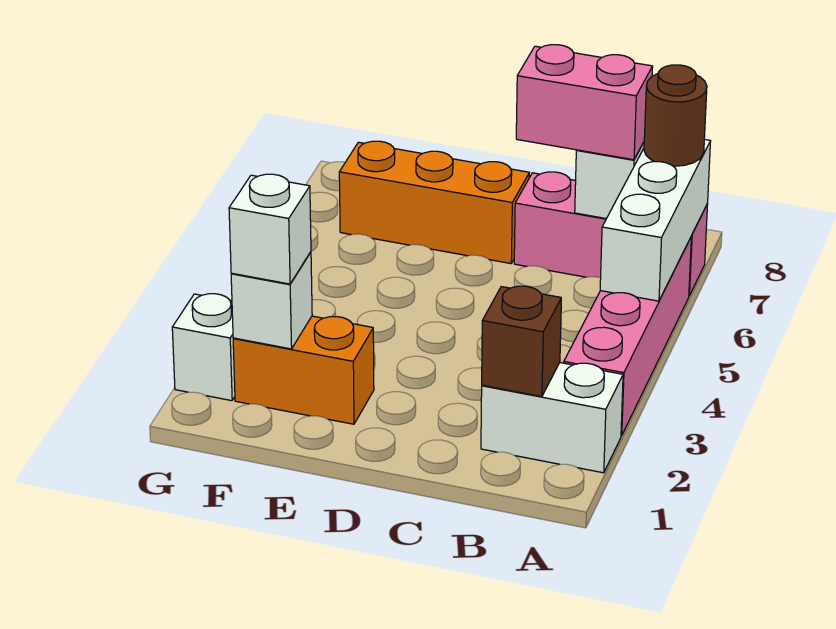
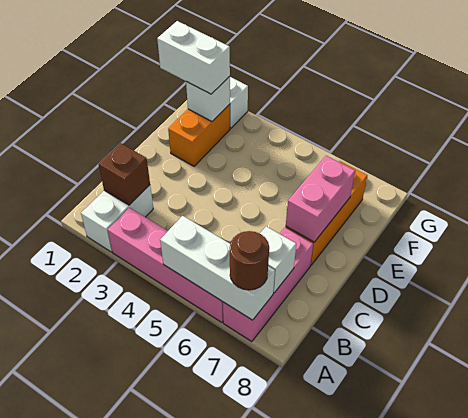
pink brick B7:C7 level 3 -> pink brick D7:E7 level 2
white brick F2 level 3 -> white brick F1:F2 level 3

